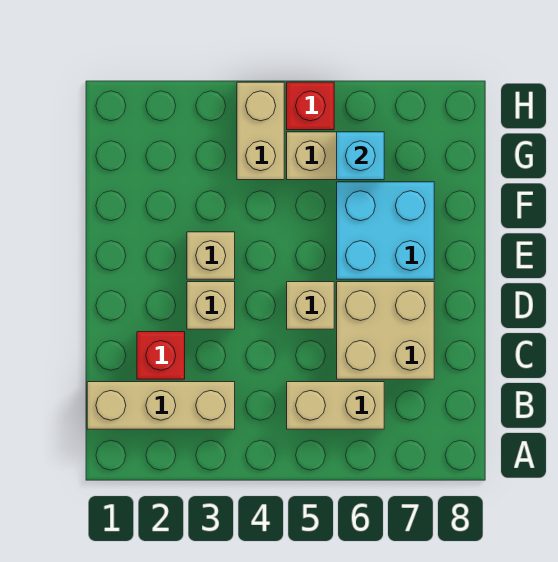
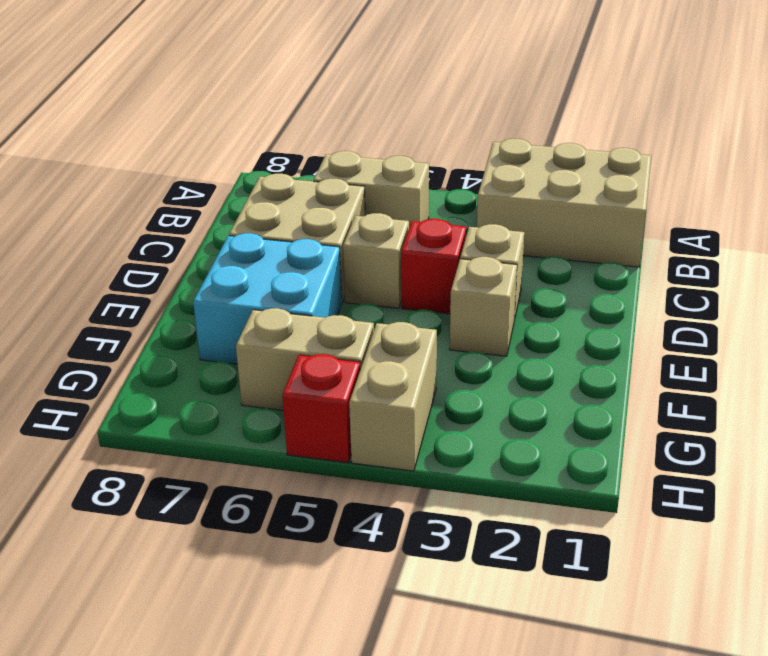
tan brick B1:B3 level 1 -> tan brick A1:B3 level 1
red brick C2 level 1 -> red brick D4 level 1
cyan brick G6 level 2 -> none

